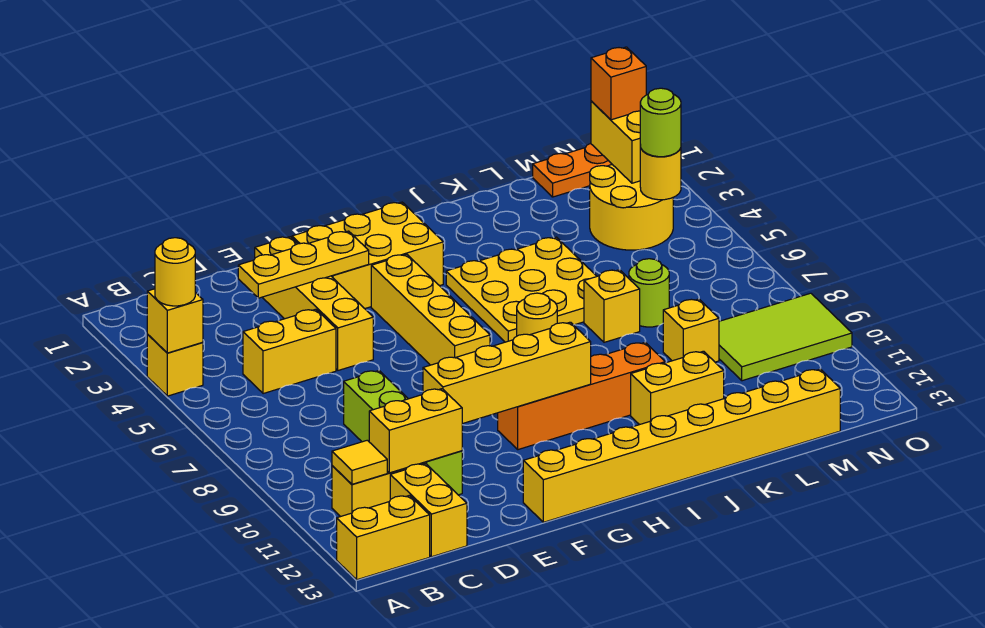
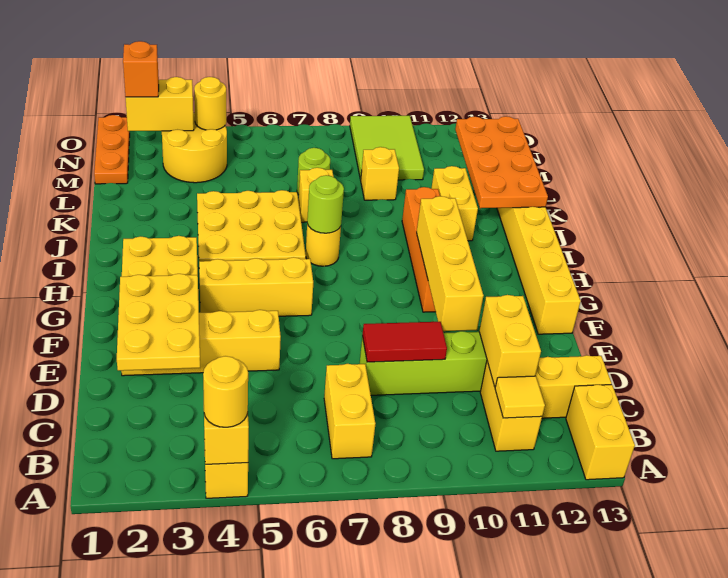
yellow brick C5:D5 level 1 -> yellow brick B7:C7 level 1
yellow plate D3:F3 level 2 -> yellow plate D2:F3 level 2
none -> red tile D8:D9 level 2
yellow brick G4:G7 level 1 -> yellow brick G4:G6 level 1
none -> orange plate J12:M13 level 2
lime round brick N4 level 3 -> lime round brick I7 level 2

